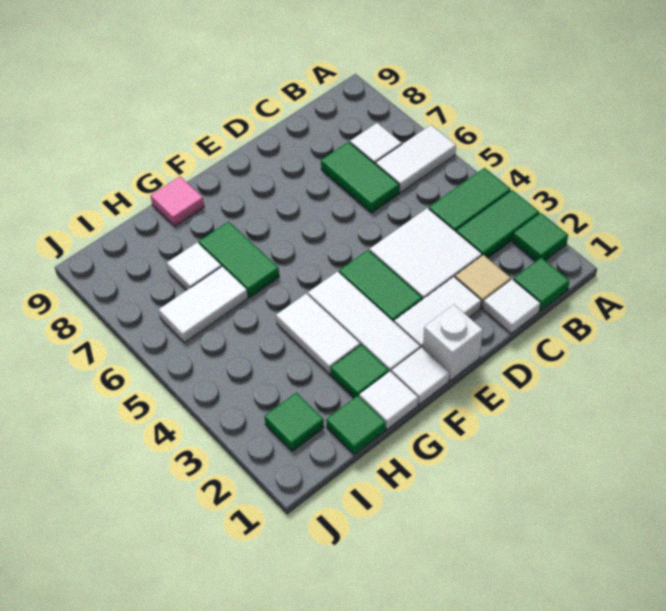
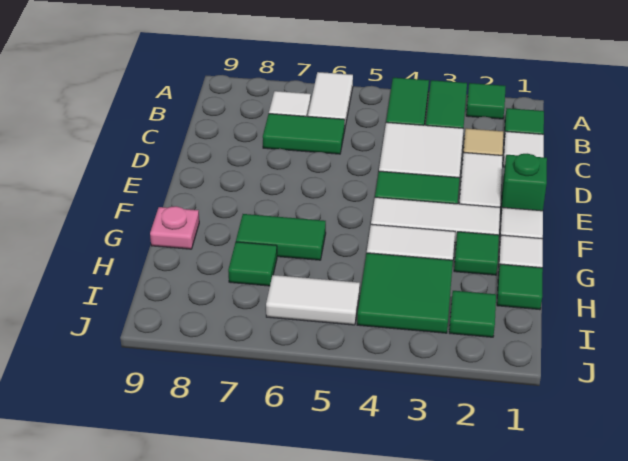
white brick E1 level 1 -> green brick E1 level 1
pink tile G9 level 1 -> pink plate G9 level 1
none -> green tile H3:I4 level 1
white tile H6:I6 level 1 -> white tile I5:I6 level 1
white tile H7 level 1 -> green tile H7 level 1

